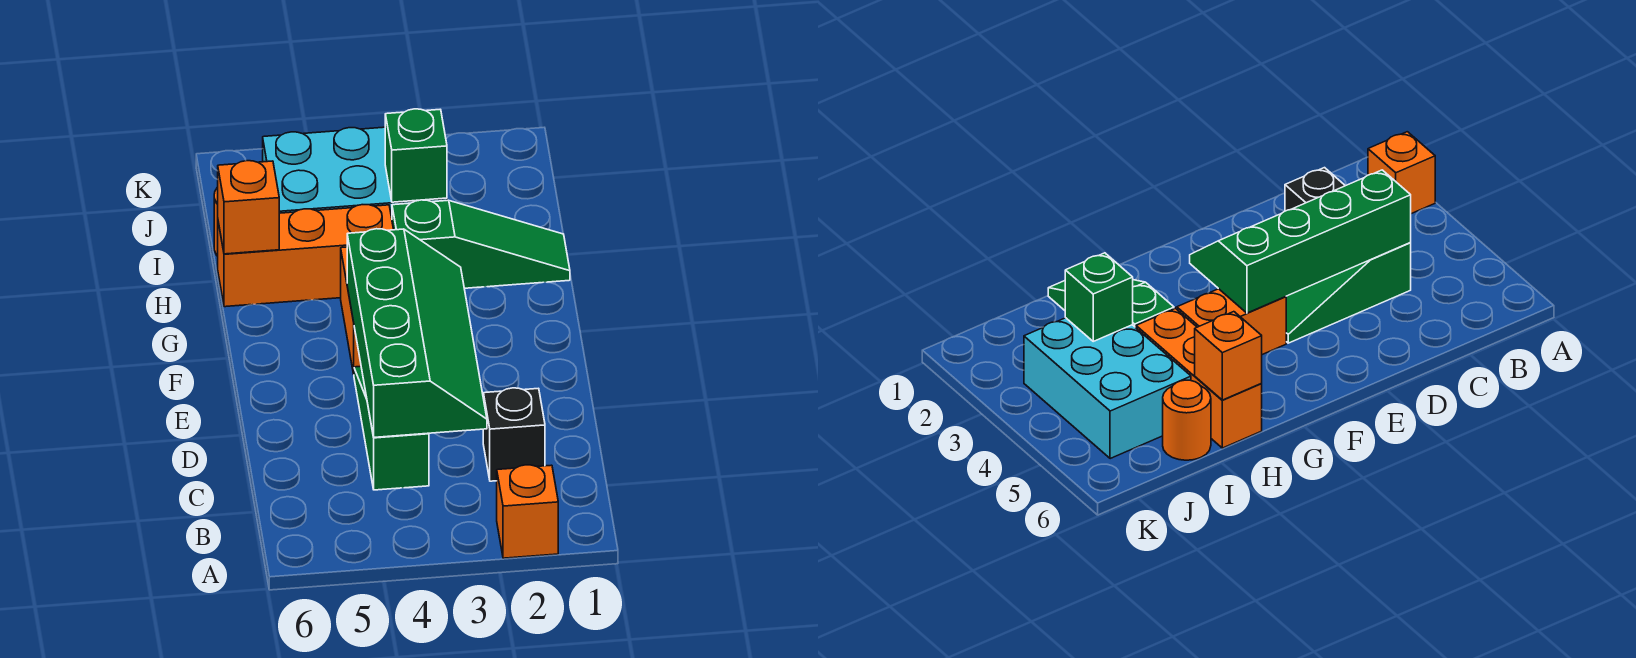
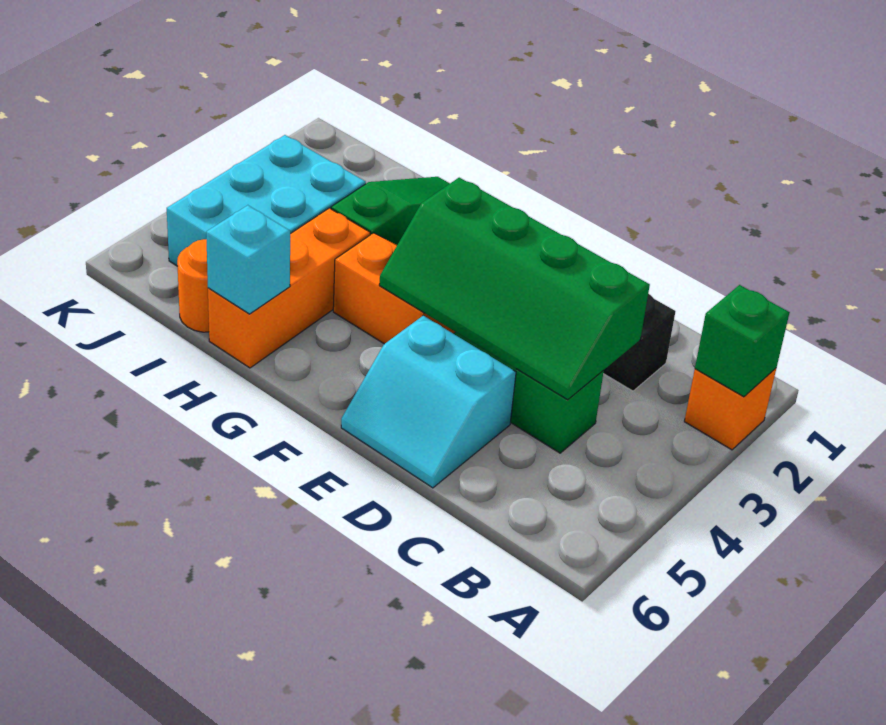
green slope C3:F4 level 2 top 4 -> green slope C3:F4 level 2 top 3
none -> cyan slope D5:E6 level 1 top 5
orange brick H6 level 2 -> cyan brick H6 level 2
green brick I3 level 2 -> green brick A2 level 2

